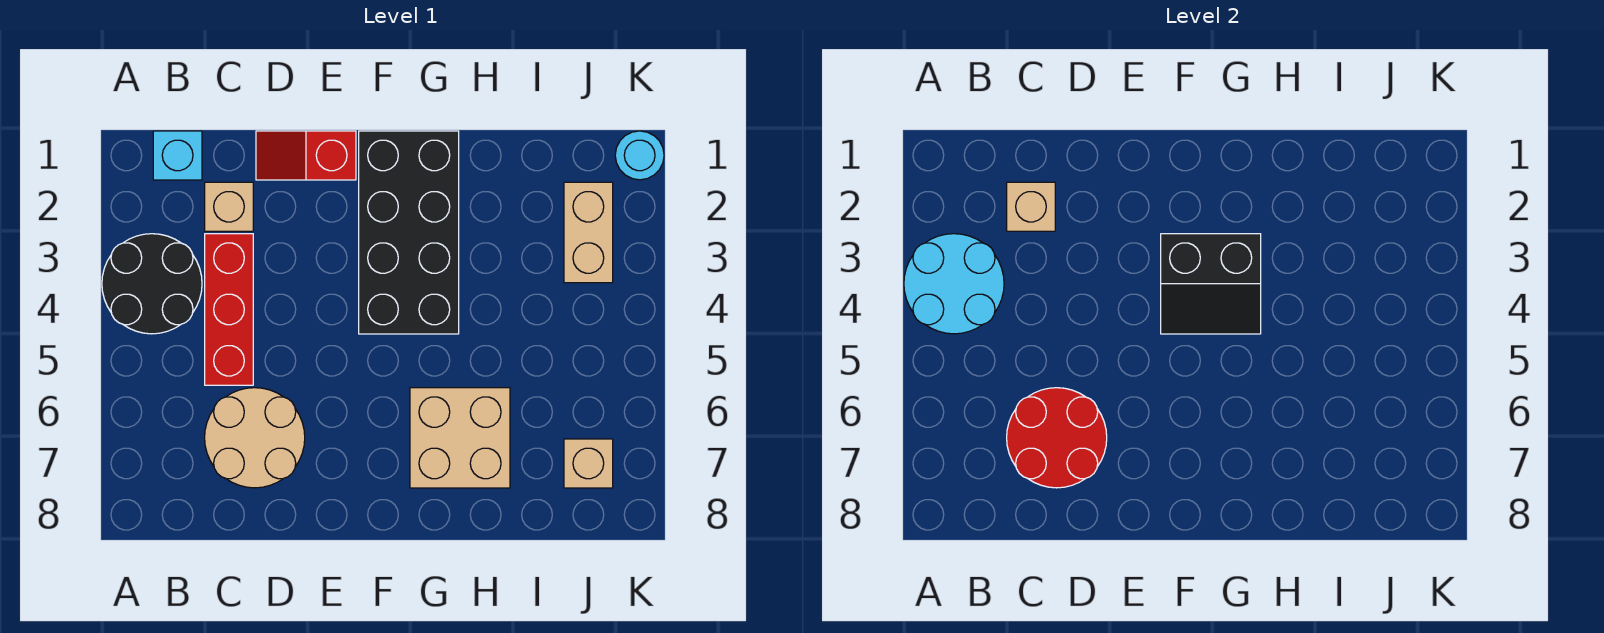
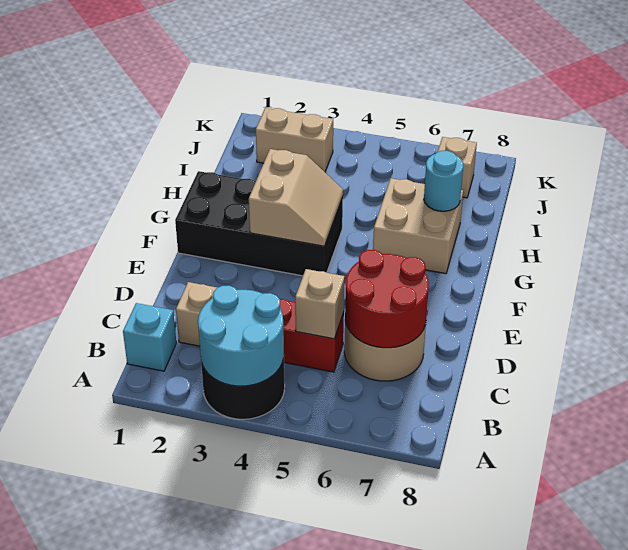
tan brick C2 level 2 -> tan brick C5 level 2
red slope D1:E1 level 1 top E -> none
black slope F3:G4 level 2 top 3 -> tan slope F3:G4 level 2 top 3
cyan round brick K1 level 1 -> cyan round brick H7 level 2

